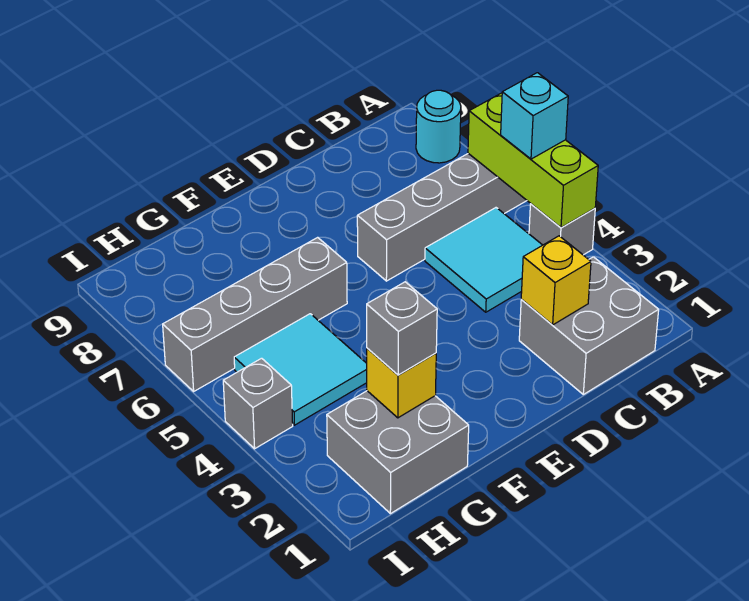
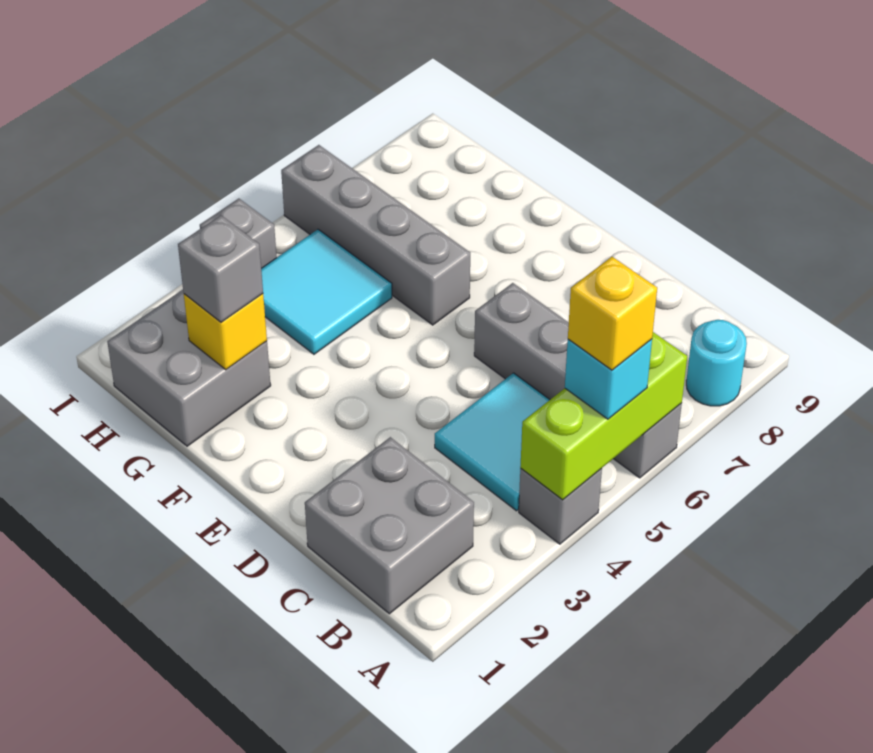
yellow brick C2 level 2 -> yellow brick A5 level 4

